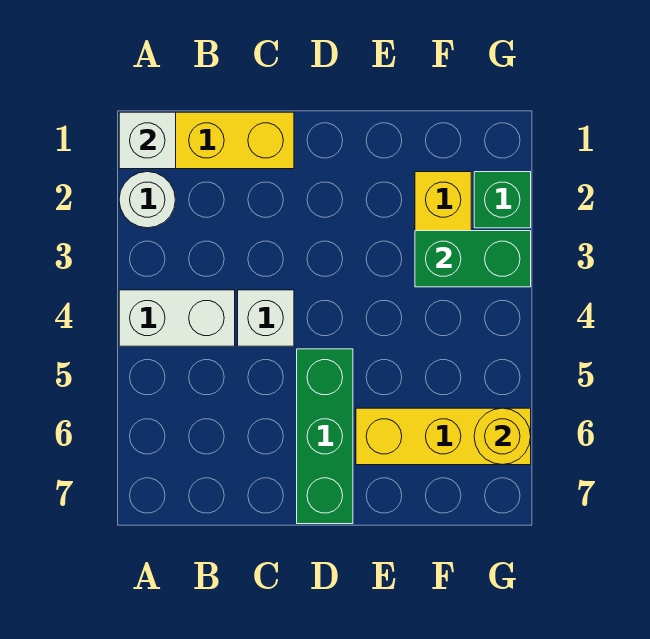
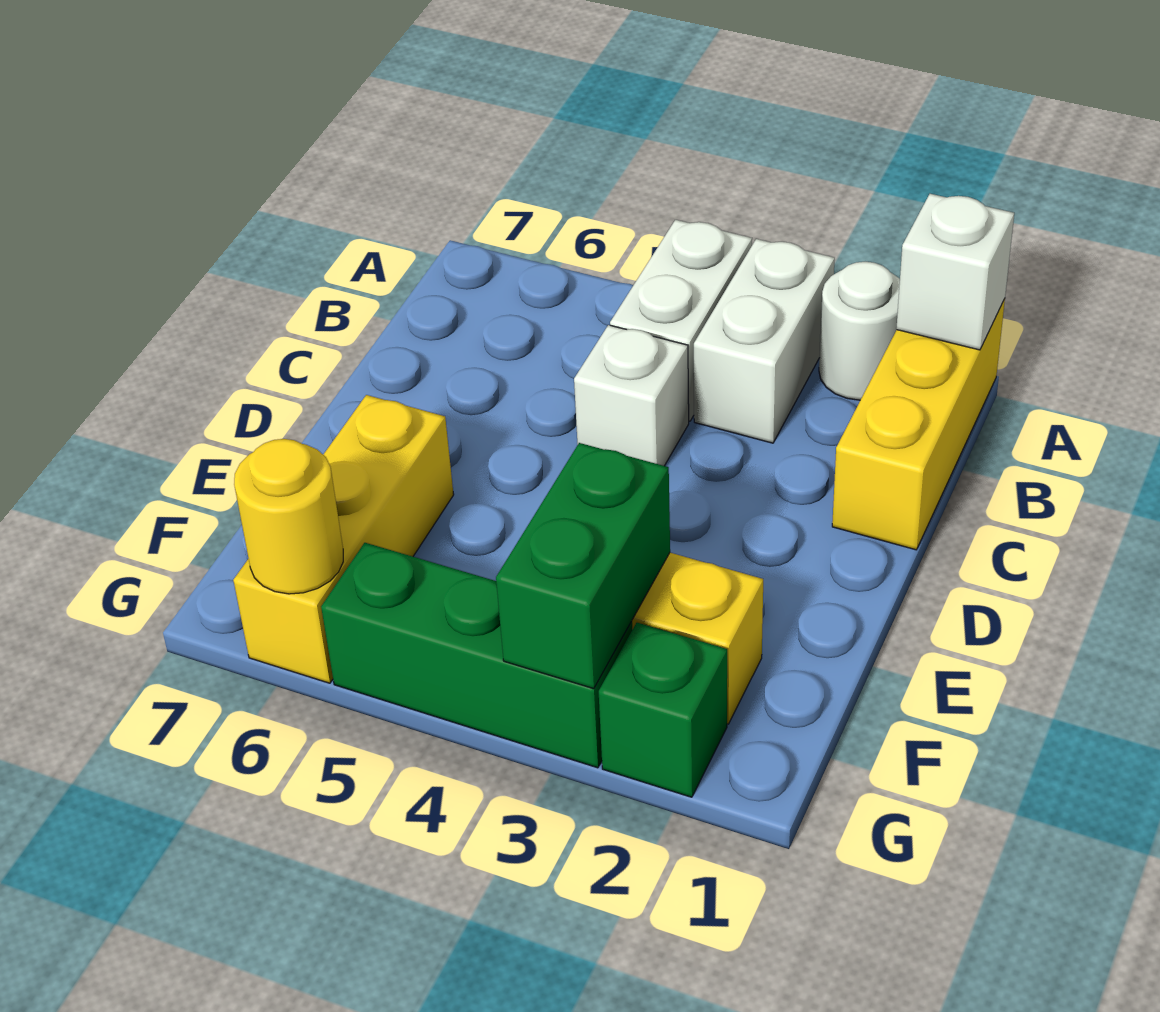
none -> white brick A3:B3 level 1
green brick D5:D7 level 1 -> green brick G3:G5 level 1

